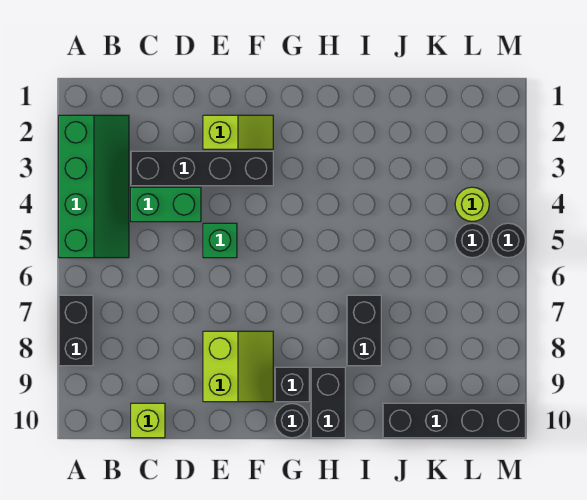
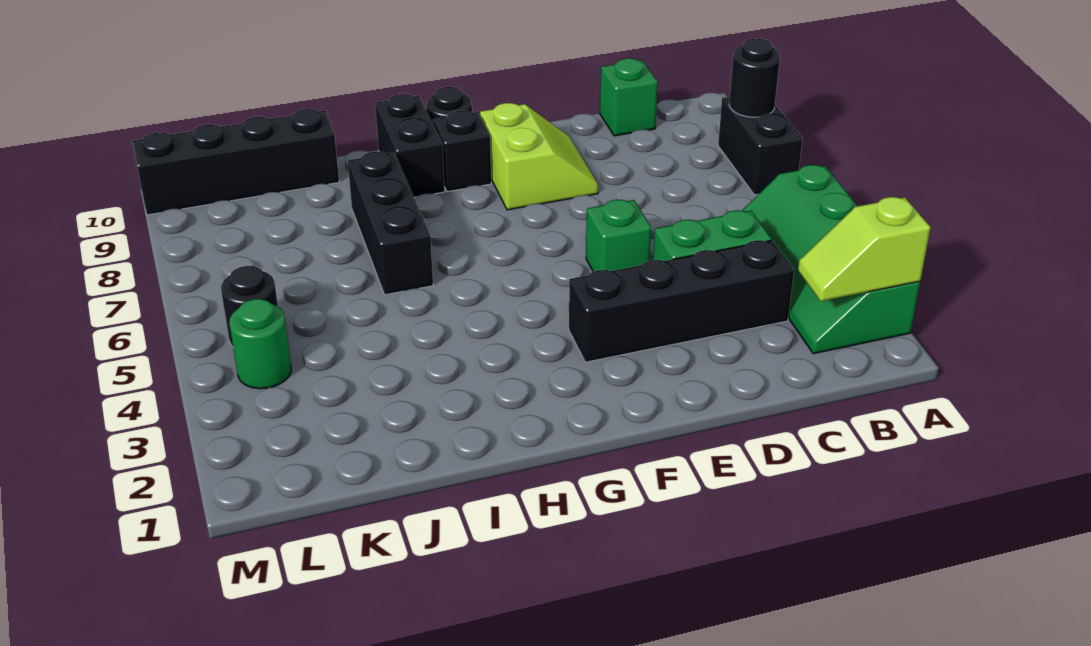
lime brick C10 level 1 -> green brick C10 level 1
lime slope E2:F2 level 1 top E -> lime slope A2:B2 level 2 top A
lime slope E8:F9 level 1 top E -> lime slope E8:F9 level 1 top F
black brick I7:I8 level 1 -> black brick I6:I8 level 1
lime round brick L4 level 1 -> green round brick L4 level 1
black round brick M5 level 1 -> black round brick A8 level 2

